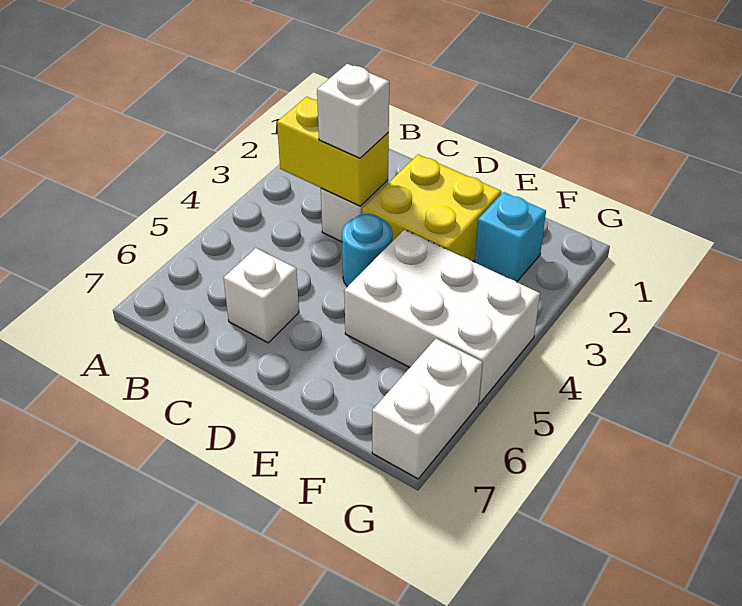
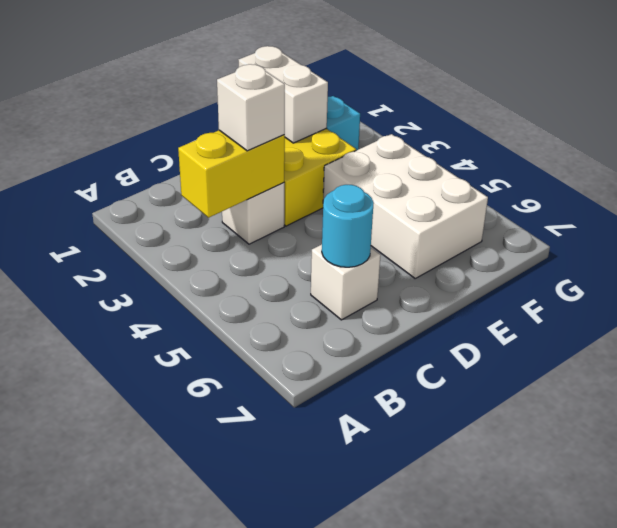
cyan round brick D4 level 1 -> cyan round brick C6 level 2
white brick E4:G5 level 1 -> white brick E4:F6 level 1
white brick G6:G7 level 1 -> white brick E1:E2 level 2

